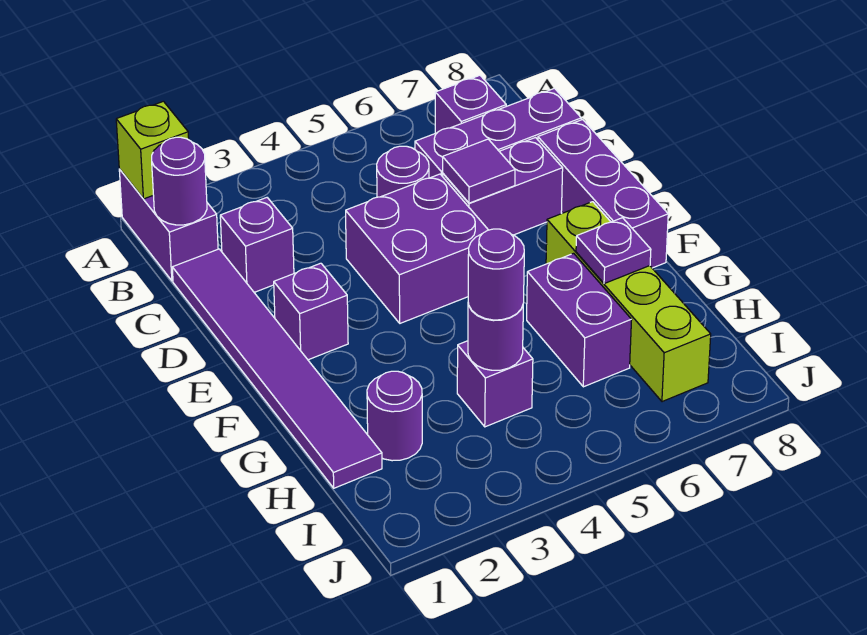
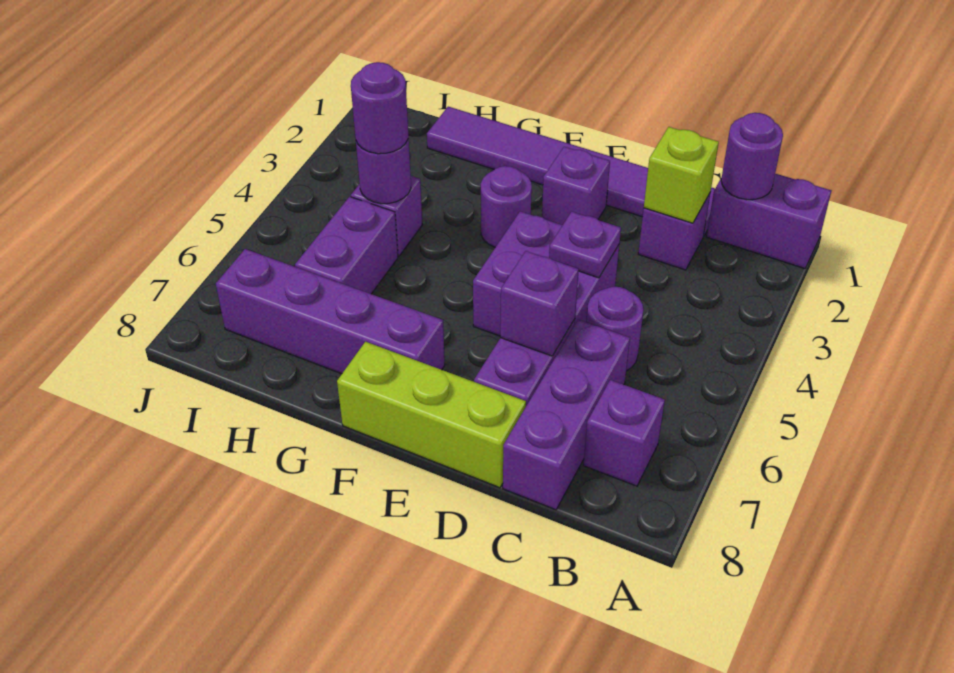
lime brick A1 level 2 -> lime brick C2 level 2
purple tile D6 level 2 -> purple brick D6 level 2
purple brick D8:F8 level 1 -> lime brick D8:F8 level 1
lime brick F7:I7 level 1 -> purple brick F7:I7 level 1
purple brick G6:H6 level 1 -> purple brick H5:H6 level 1
purple plate G7 level 2 -> purple plate D4 level 2
purple round brick H2 level 1 -> purple round brick F3 level 1

